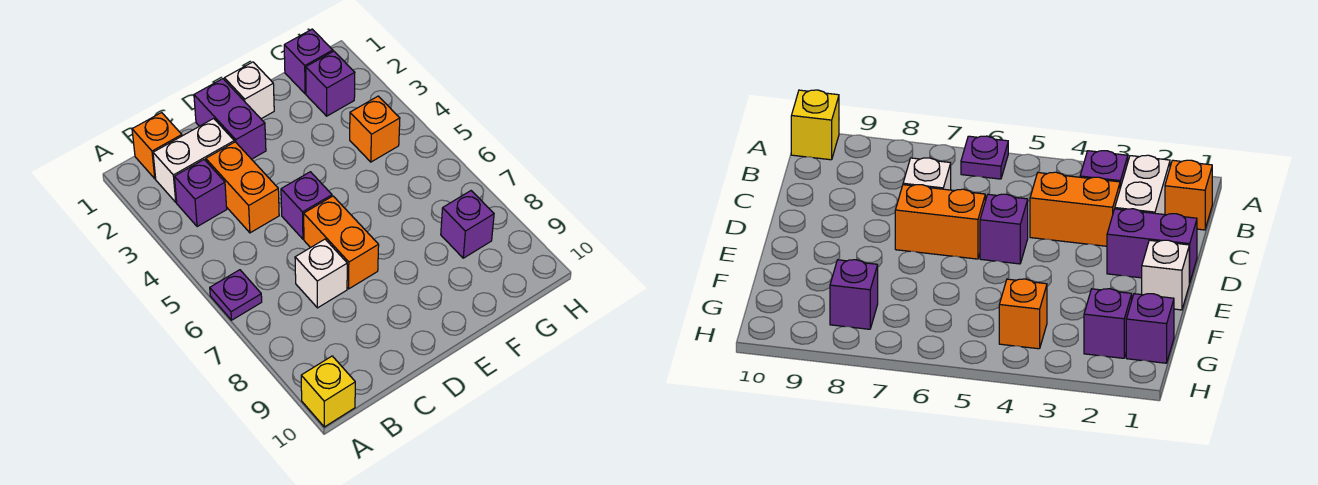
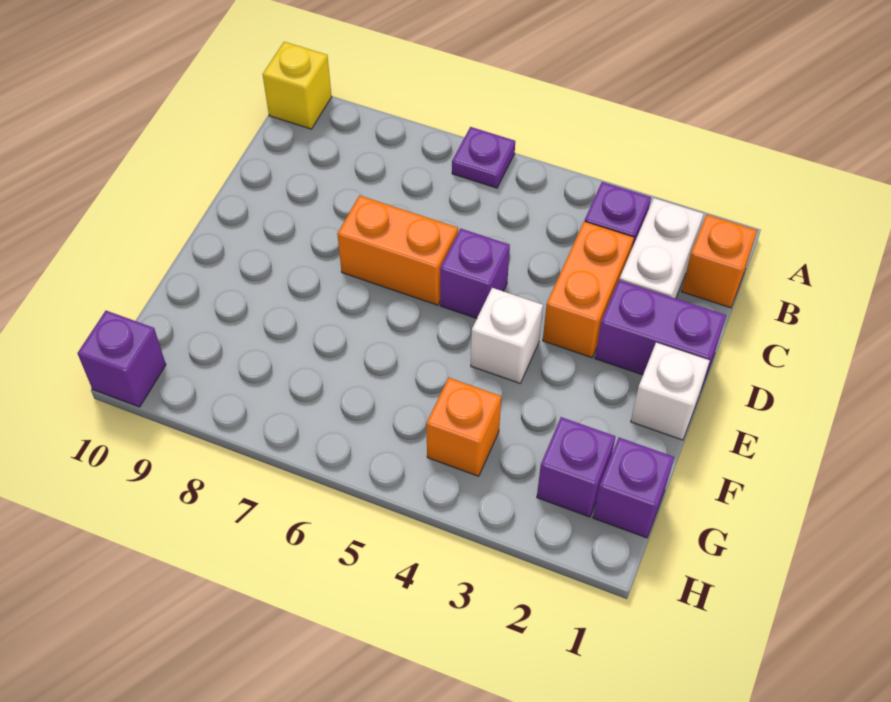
orange brick C3:C4 level 1 -> orange brick C3:D3 level 1
white brick C7 level 1 -> white brick E4 level 1
purple brick G8 level 1 -> purple brick H10 level 1

